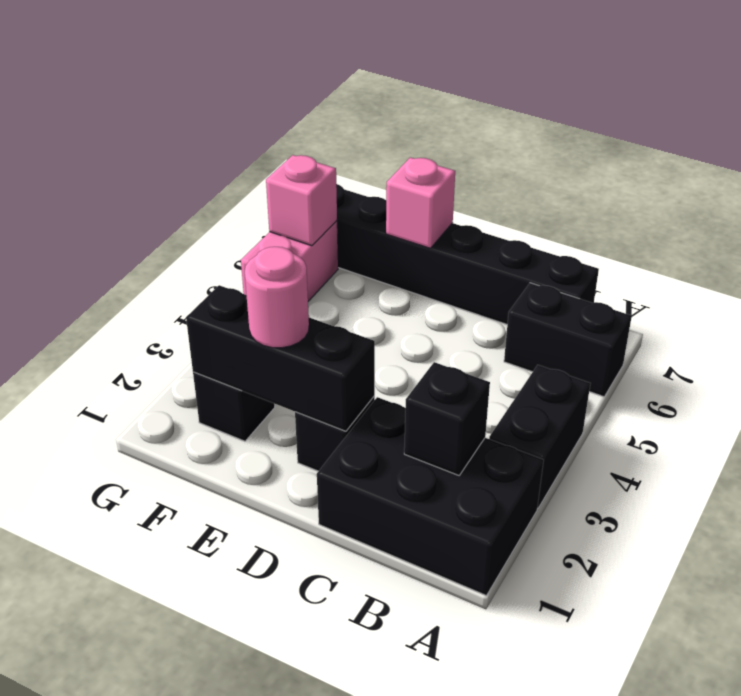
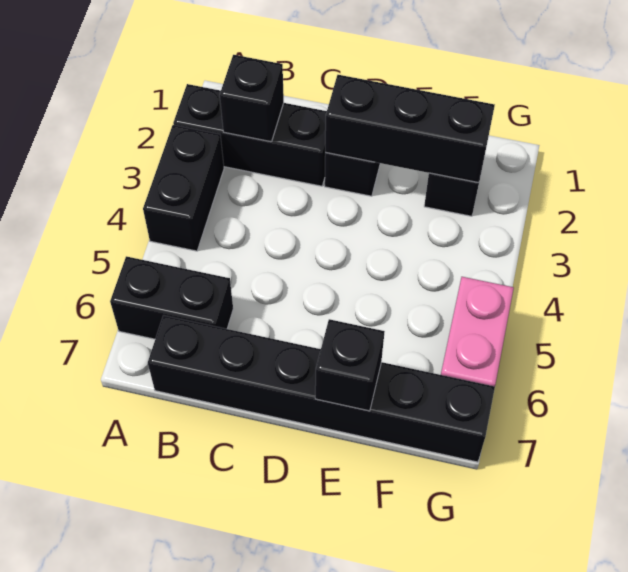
black brick A1:C2 level 1 -> black brick A2:C2 level 1
pink round brick E2 level 3 -> none
pink brick E7 level 2 -> black brick E7 level 2
pink brick G6 level 2 -> none

